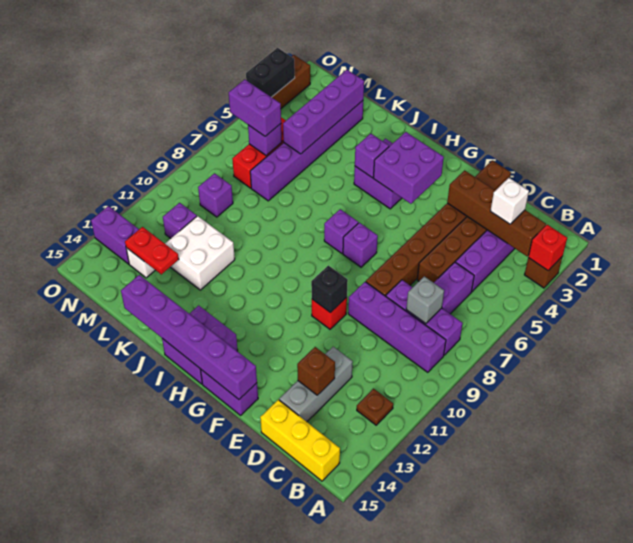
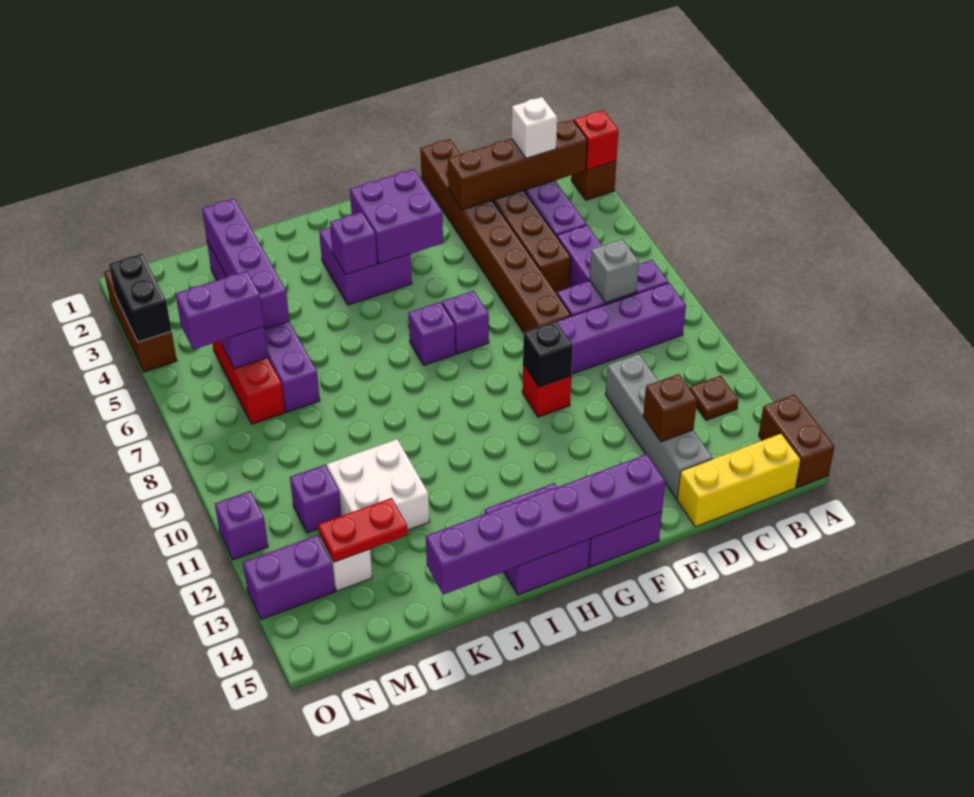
none -> brown brick A14:A15 level 1
grey brick D12:D14 level 1 -> grey brick D11:D14 level 1
purple brick M9 level 1 -> purple brick O11 level 1

